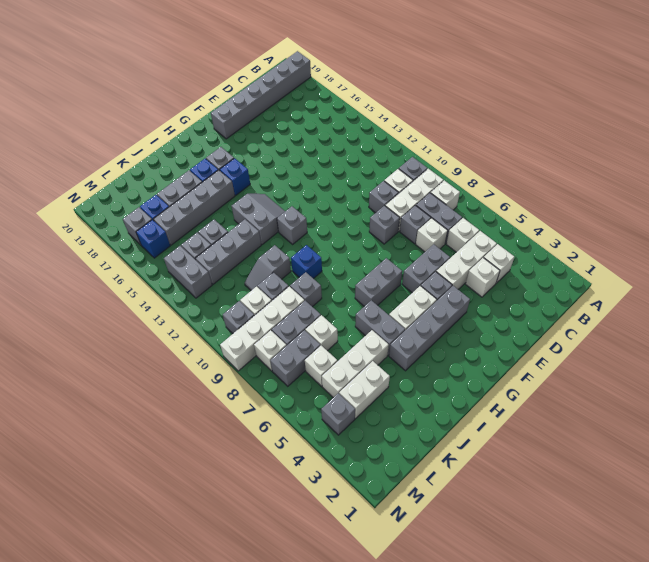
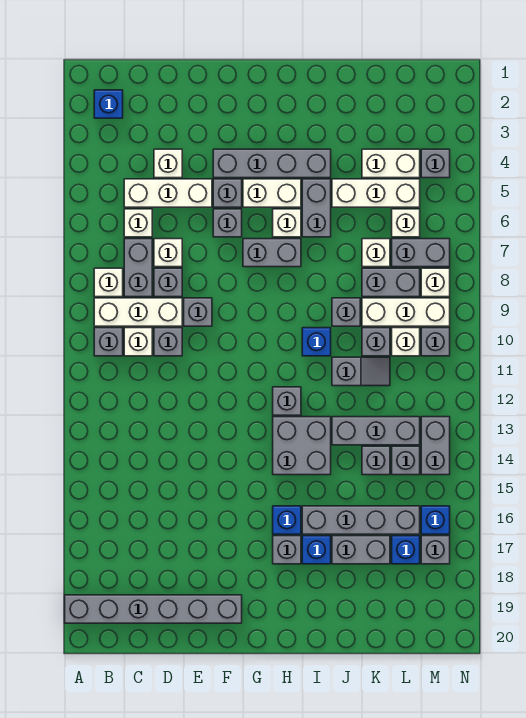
none -> blue brick B2 level 1
white brick C4 level 1 -> white brick H6 level 1
grey brick E6:F6 level 1 -> grey brick F6 level 1
grey slope H13:I14 level 1 top I -> grey brick H13:I14 level 1
white brick K9:N9 level 1 -> white brick K9:M9 level 1

